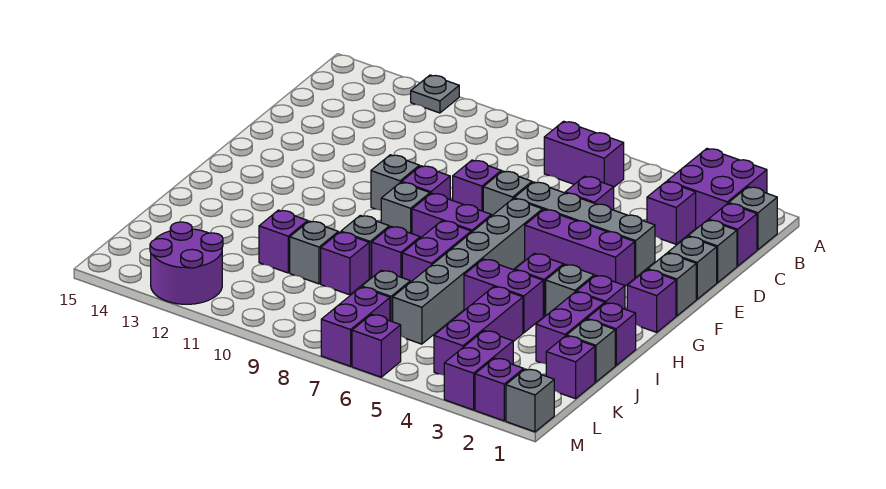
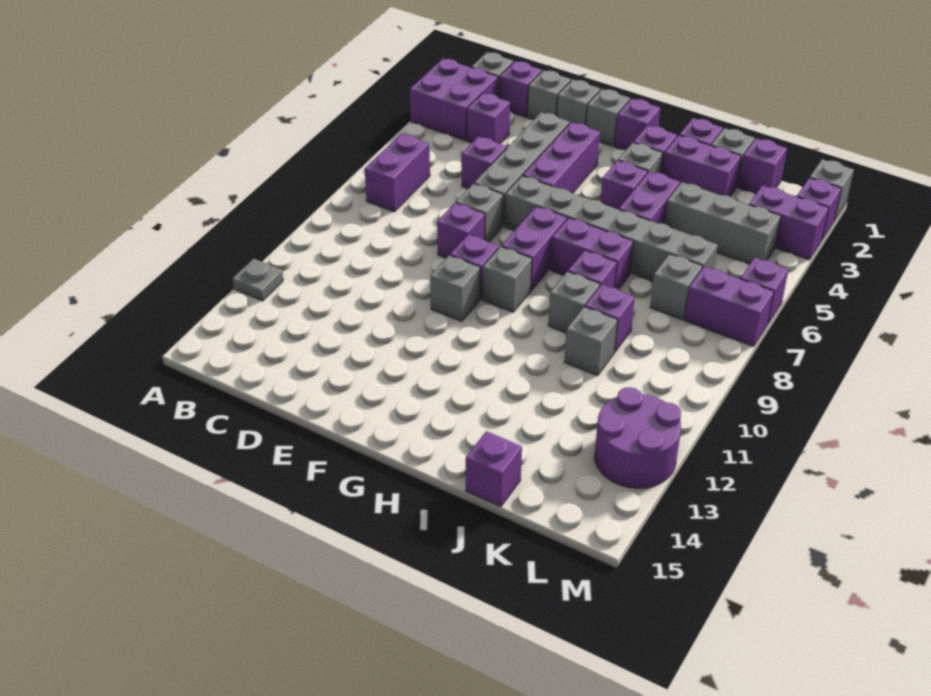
purple brick J4:L4 level 1 -> grey brick J4:L4 level 1
purple brick J11 level 1 -> purple brick J15 level 1

